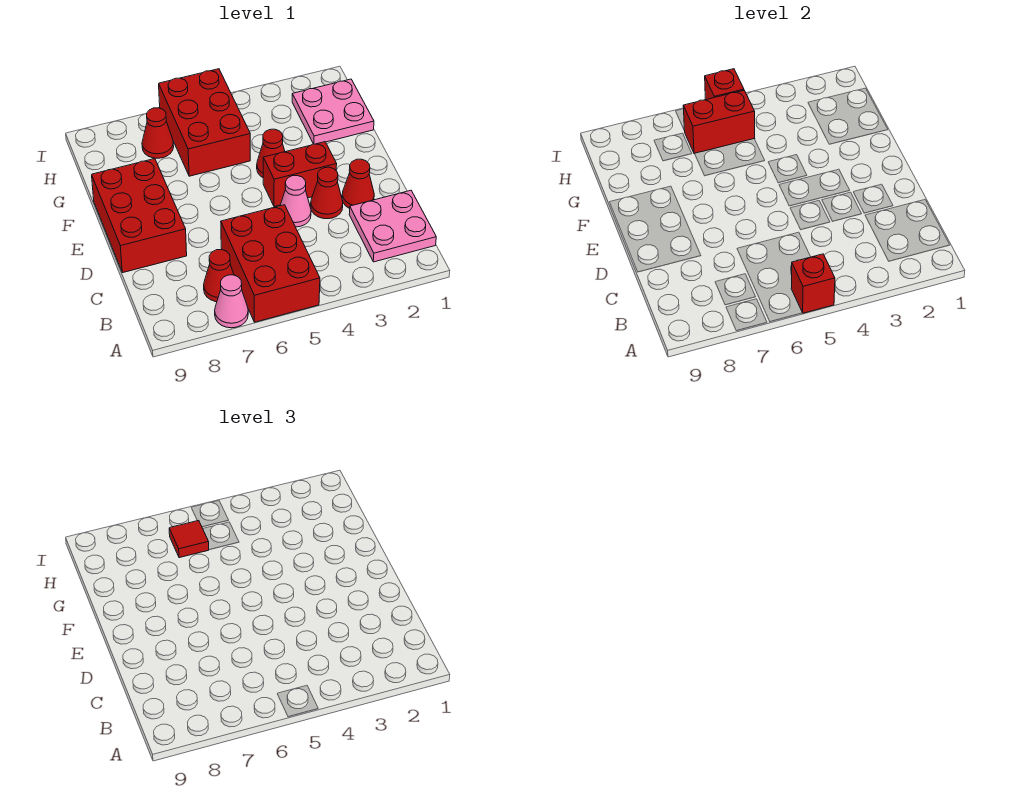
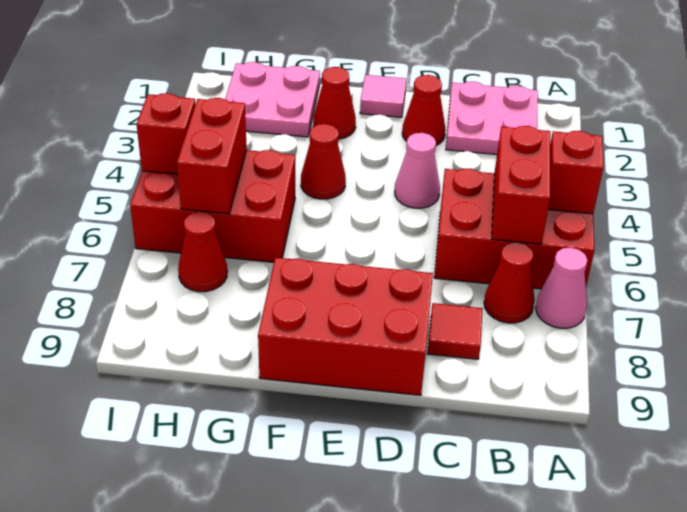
red cone D3 level 1 -> red cone F2 level 1
none -> pink tile E1 level 1
red brick E3:E4 level 1 -> red brick B5:B6 level 2
red tile H6 level 3 -> red tile C8 level 1

